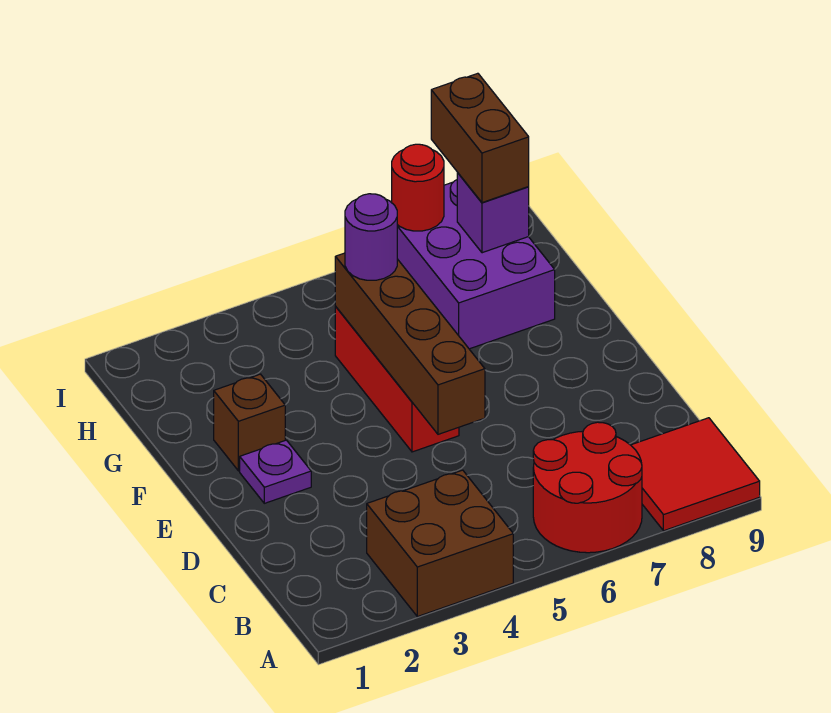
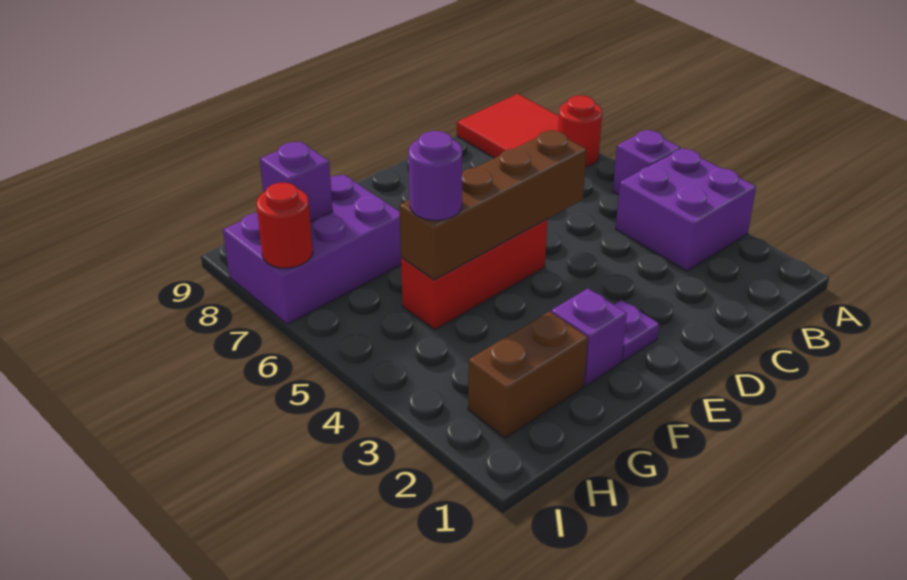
brown brick A3:B4 level 1 -> purple brick A3:B4 level 1
none -> purple brick A5 level 1
red round brick A6:B7 level 1 -> red round brick A7 level 1
brown brick F2 level 1 -> purple brick F2 level 1
brown brick H8:I8 level 3 -> brown brick G2:H2 level 1

